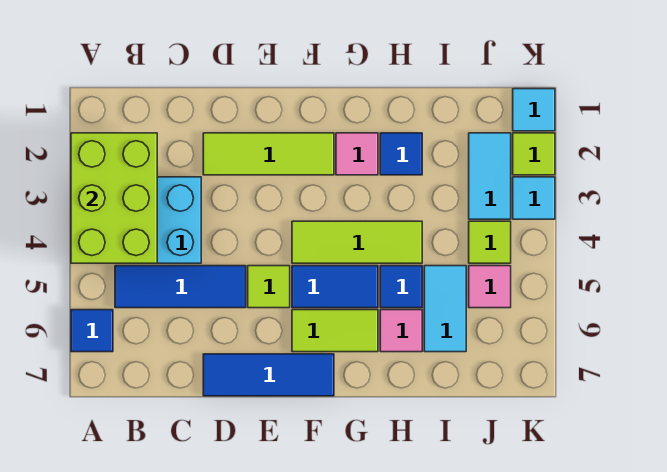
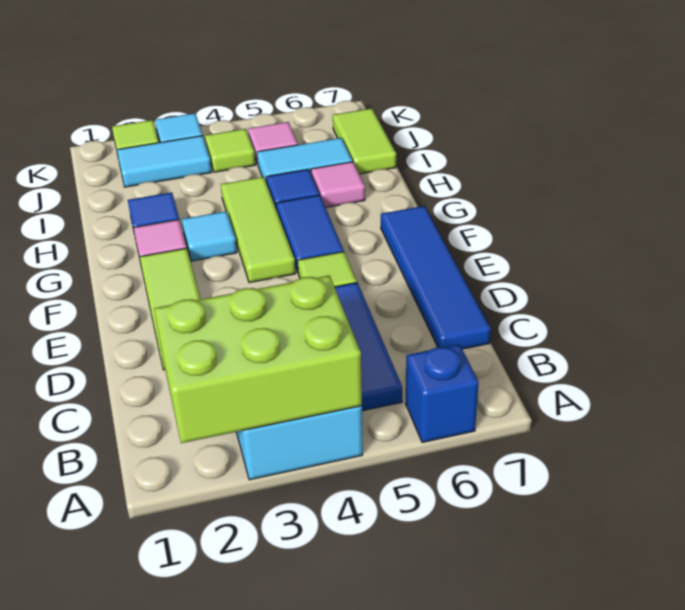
blue tile A6 level 1 -> blue brick A6 level 1
blue tile D7:F7 level 1 -> blue tile C7:F7 level 1
lime tile F6:G6 level 1 -> lime tile I7:J7 level 1
cyan tile K1 level 1 -> cyan tile G3 level 1

